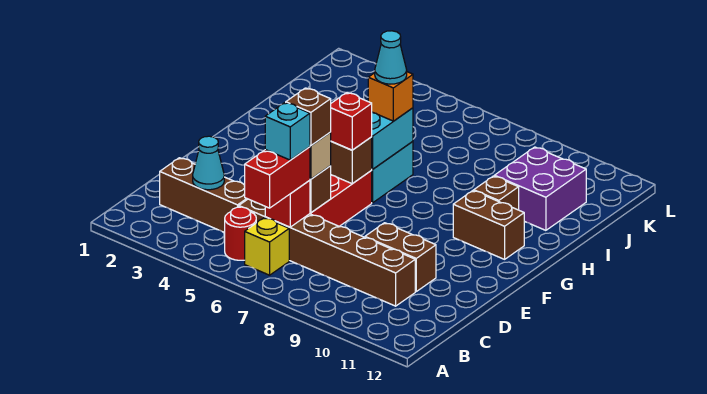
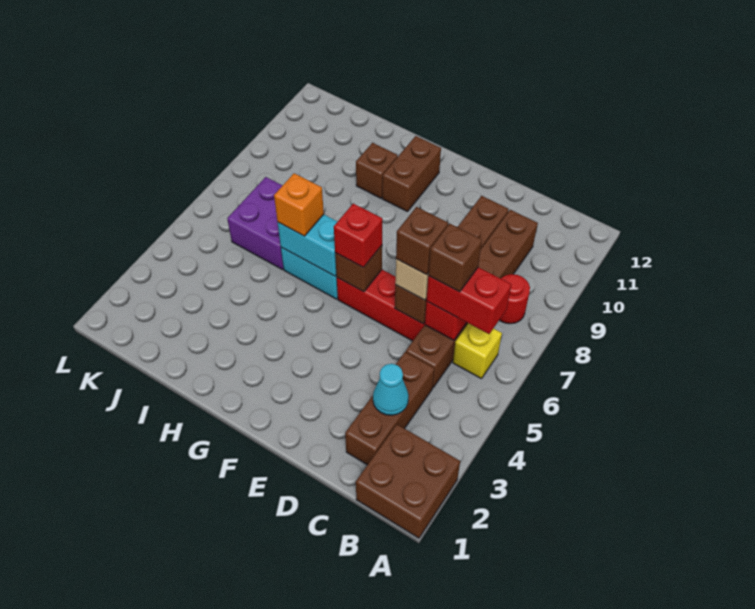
none -> brown brick A1:B2 level 1
red round brick B5 level 1 -> red round brick B8 level 1
cyan brick C6 level 4 -> brown brick C6 level 4
cyan cone H6 level 4 -> none
purple brick I10:J11 level 1 -> purple brick I6:J7 level 1

